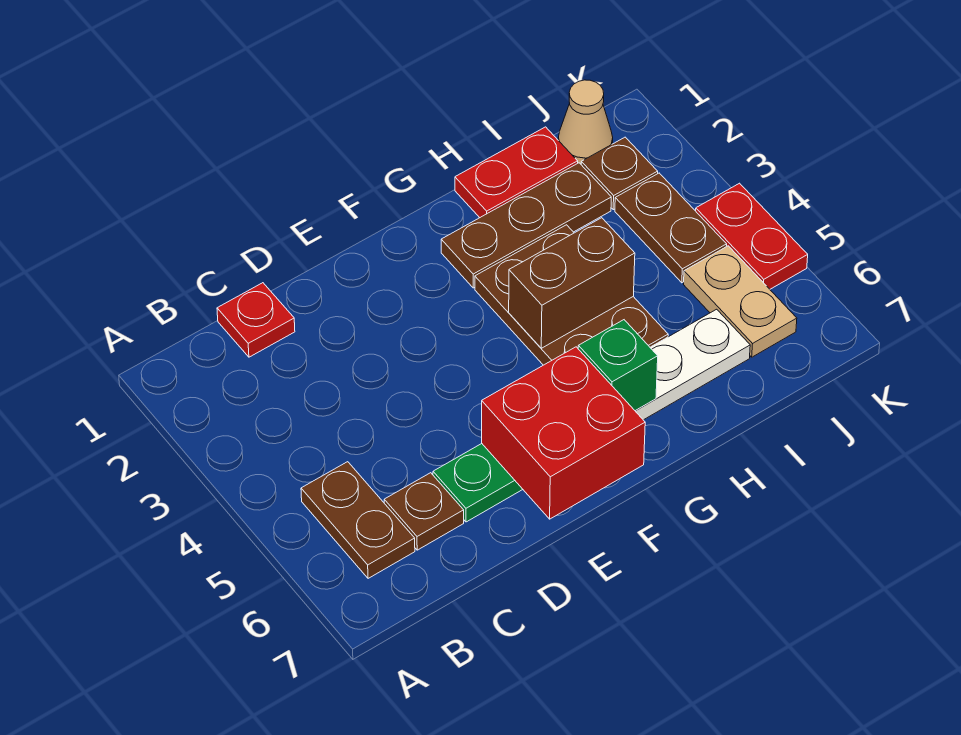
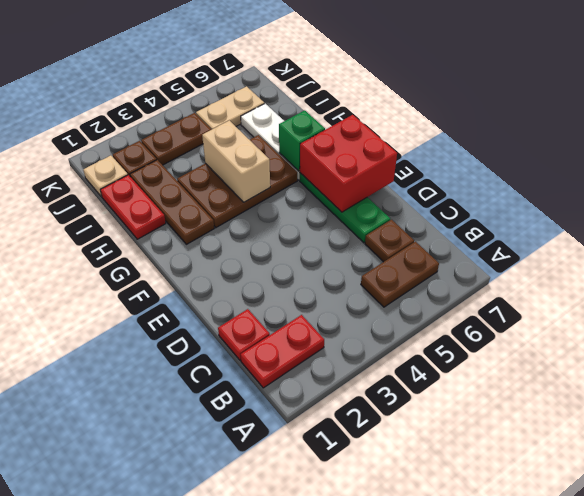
brown brick G4:H4 level 2 -> tan brick G4:H4 level 2
tan cone J1 level 1 -> tan plate J1 level 1
red plate K4:K5 level 1 -> red plate B1:B2 level 1

